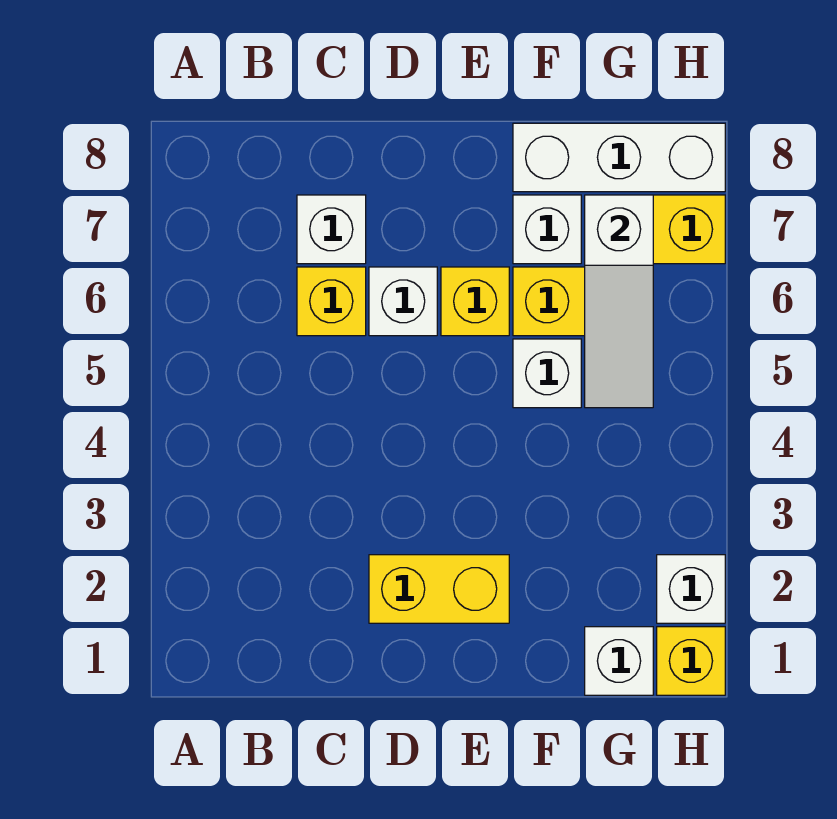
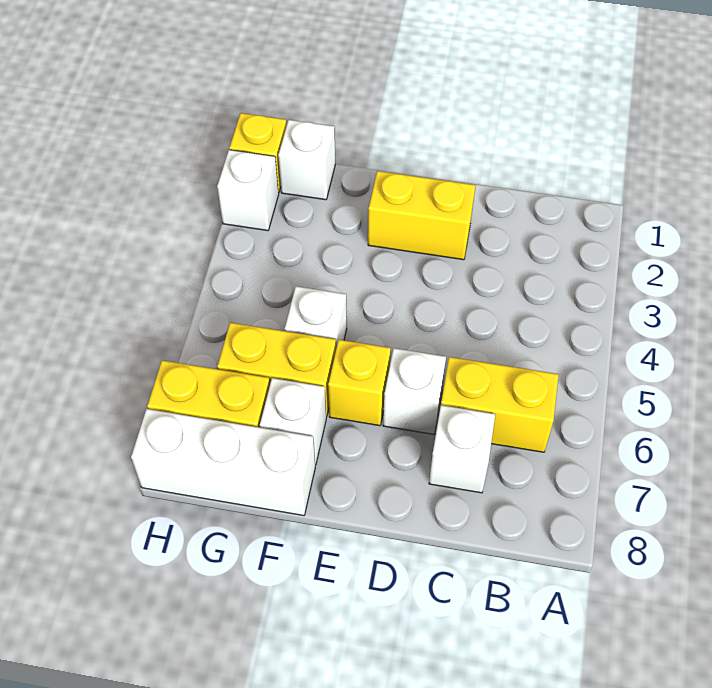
yellow brick C6 level 1 -> yellow brick B6:C6 level 1
white slope G5:G7 level 2 top 7 -> none

